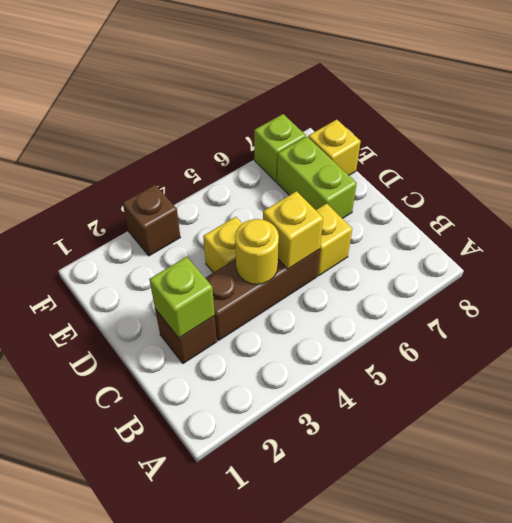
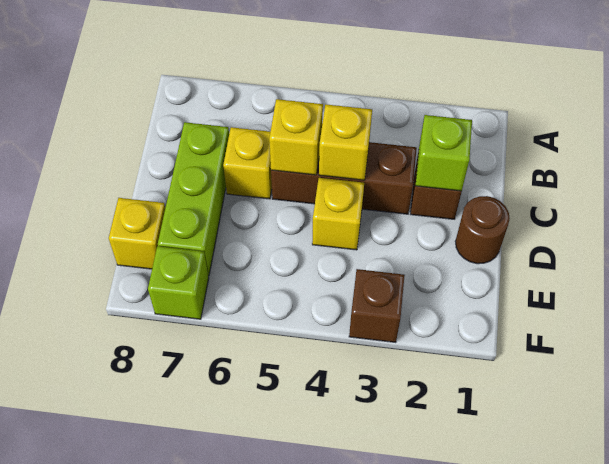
yellow round brick C4 level 2 -> yellow brick C4 level 2
none -> brown round brick D1 level 1
lime brick D7:E7 level 1 -> lime brick C7:E7 level 1

